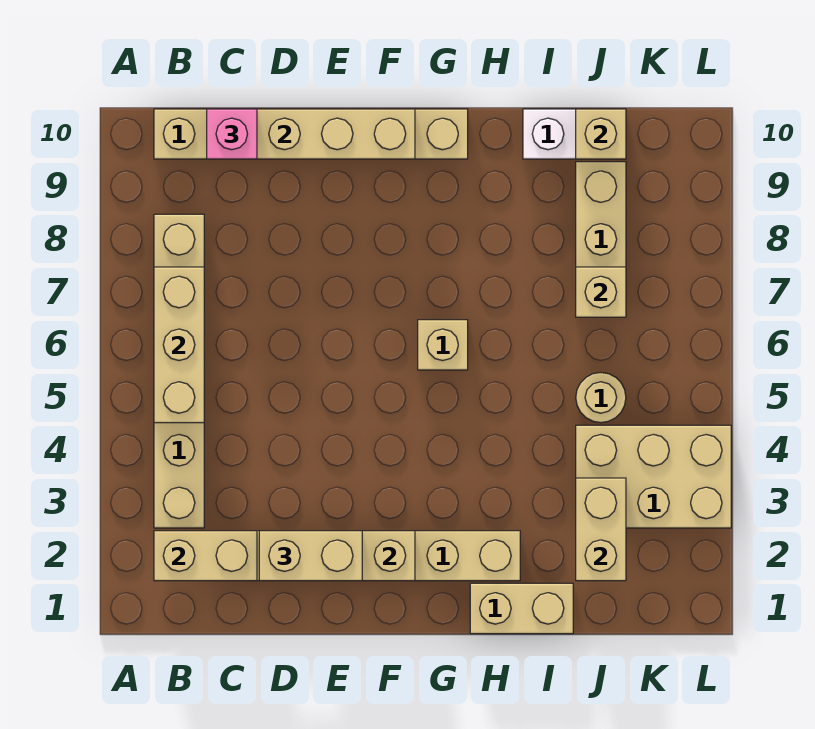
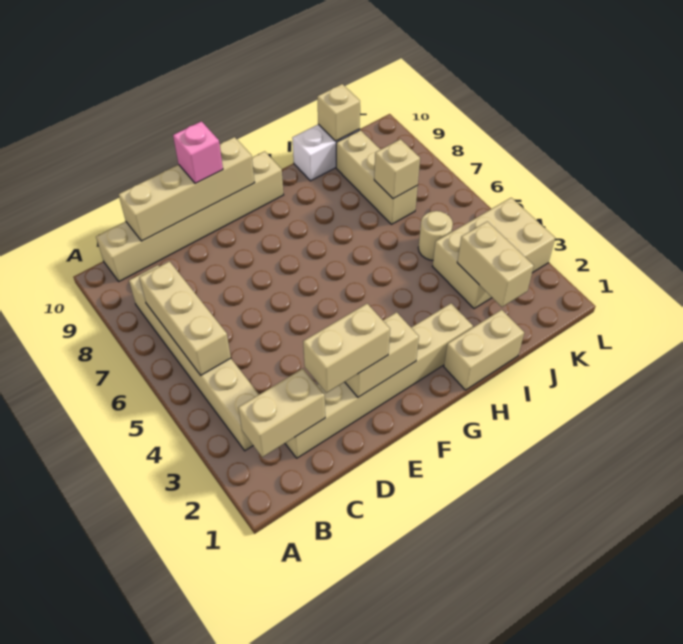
pink brick C10 level 3 -> pink brick E10 level 3
tan brick G6 level 1 -> none

